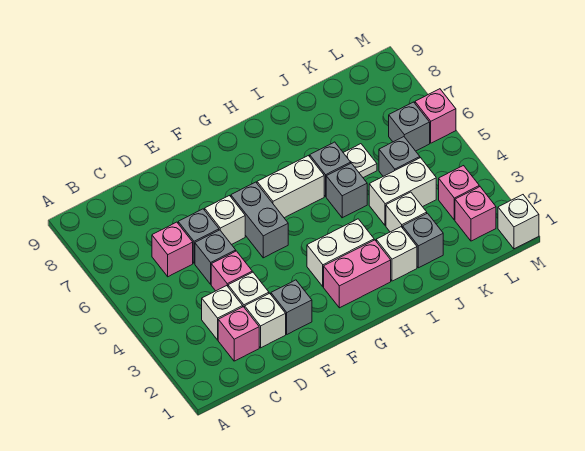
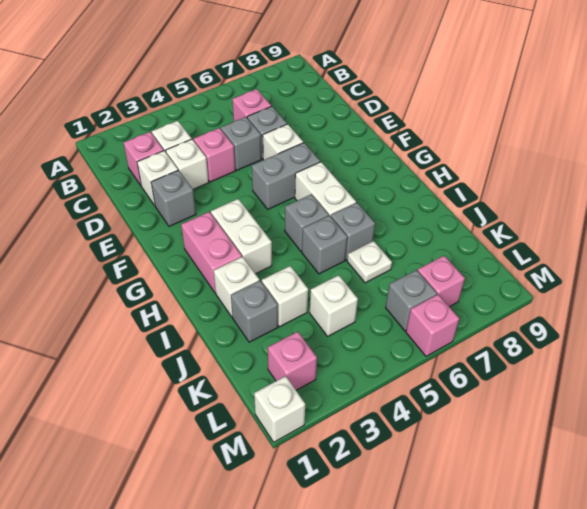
white brick J4:K4 level 1 -> white brick K4 level 1
grey brick K5 level 1 -> grey brick H5 level 1
pink brick L3 level 1 -> pink brick L7 level 1

